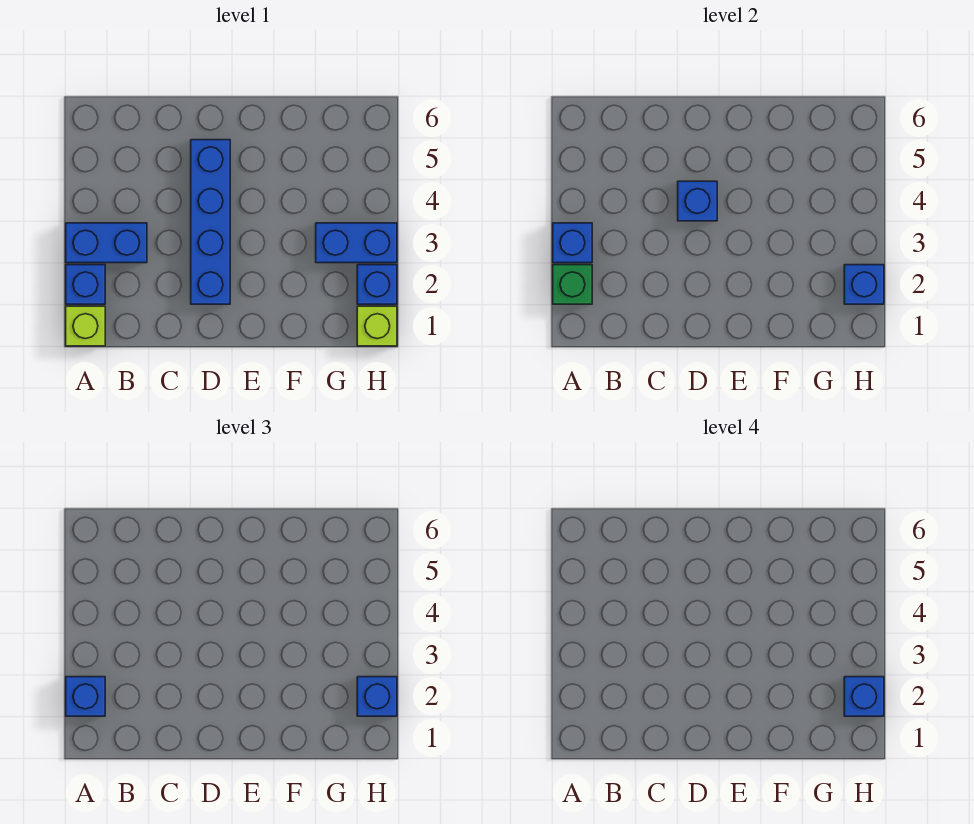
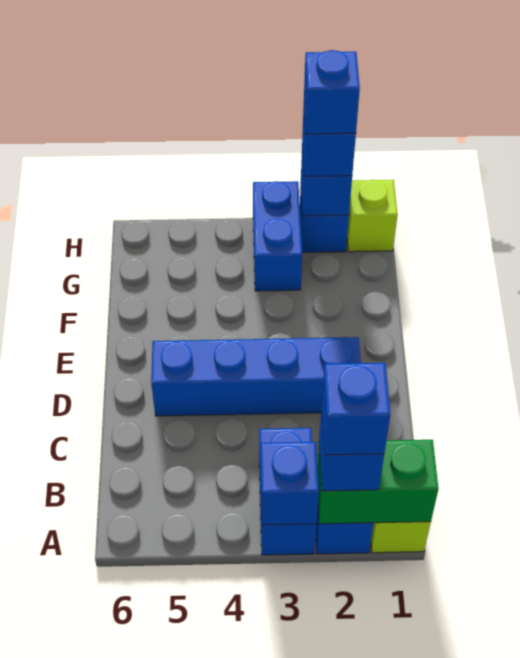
green brick A2 level 2 -> green brick A1:A2 level 2
blue brick D4 level 2 -> blue brick A2 level 4

